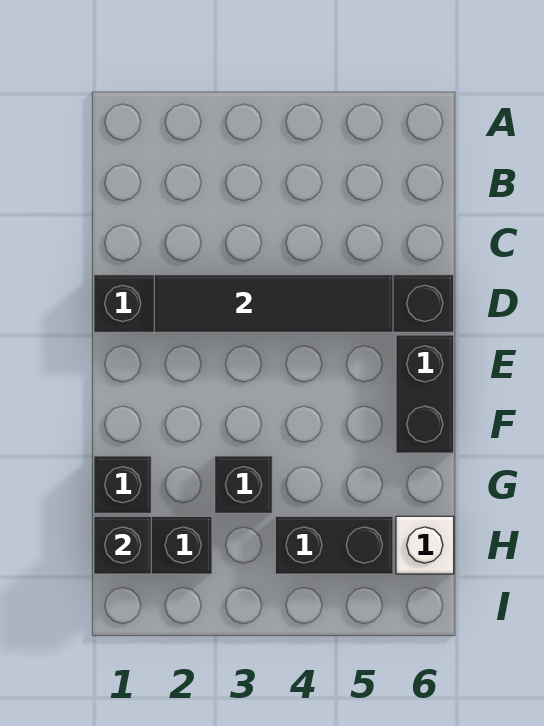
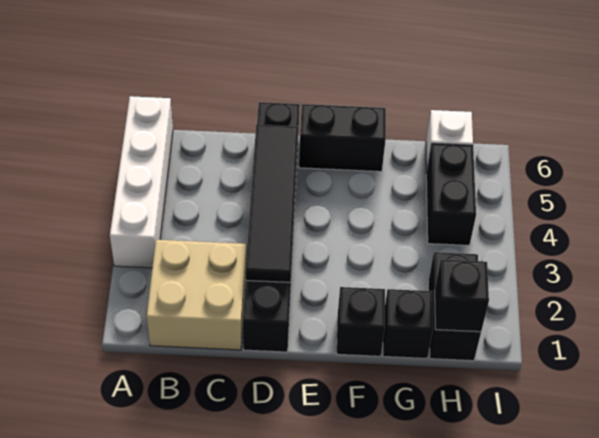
none -> white brick A3:A6 level 1
none -> tan brick B1:C2 level 1
black brick G3 level 1 -> black brick F1 level 1

